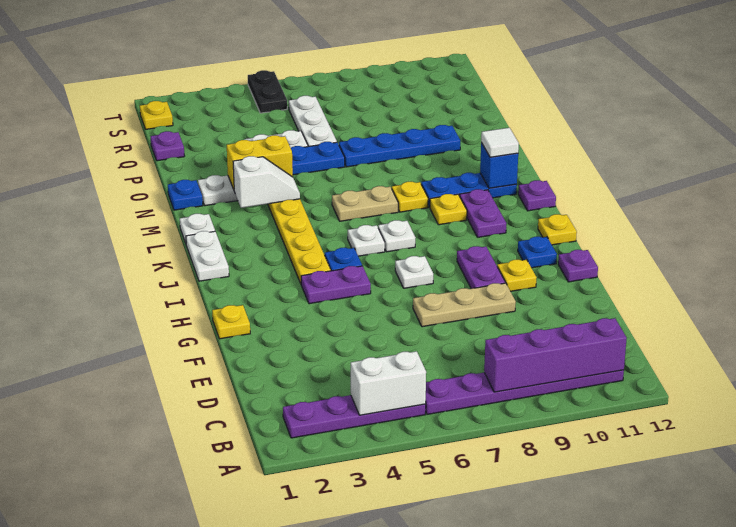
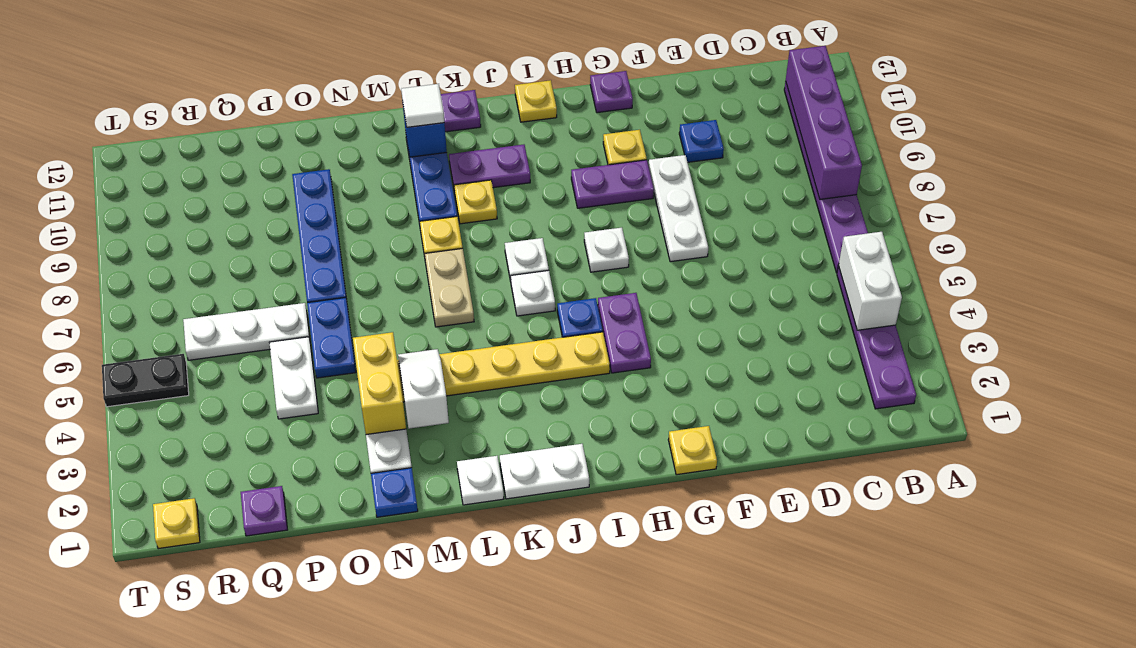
tan plate F7:F9 level 1 -> white plate F7:F9 level 1
blue plate H11 level 1 -> blue plate E10 level 1

